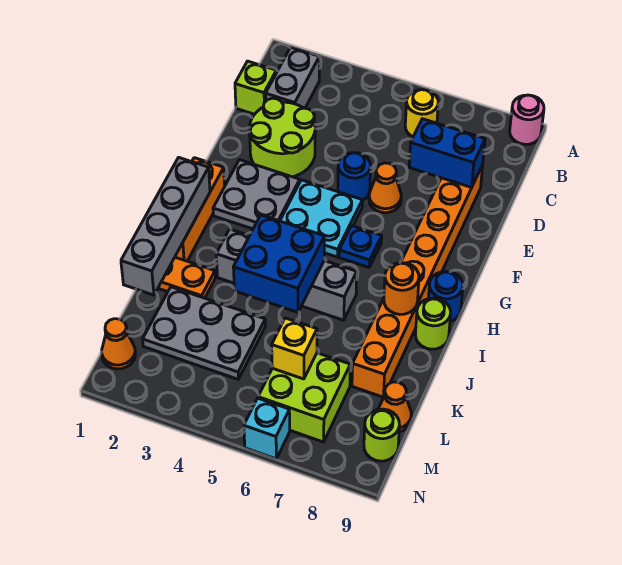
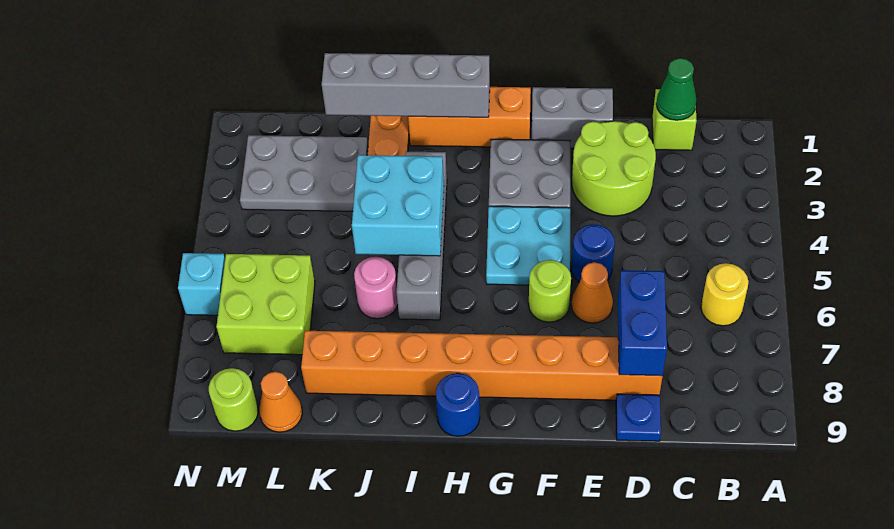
pink round brick A9 level 1 -> pink round brick J6 level 1
grey brick B2:C2 level 1 -> grey brick E1:F1 level 1
none -> green cone C1 level 2
blue plate G6 level 1 -> blue plate D9 level 1
blue brick I4:J5 level 2 -> cyan brick I4:J5 level 2
orange round brick I8 level 2 -> none
lime round brick I9 level 1 -> lime round brick F6 level 1
grey plate K2:L4 level 1 -> grey plate K2:M3 level 1
yellow brick L6 level 2 -> none
orange cone M1 level 1 -> none

